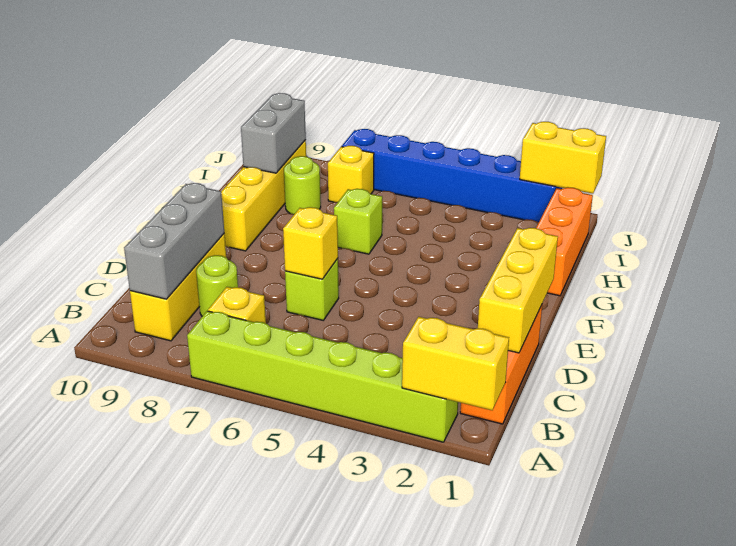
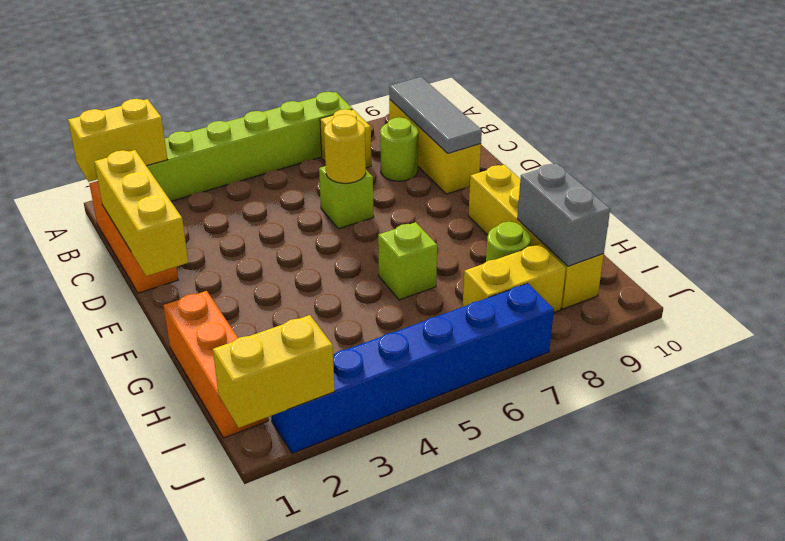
grey brick B9:D9 level 2 -> grey tile B9:D9 level 2
yellow brick D6 level 2 -> yellow round brick D6 level 2
yellow brick I7 level 1 -> yellow brick I7:I8 level 1

